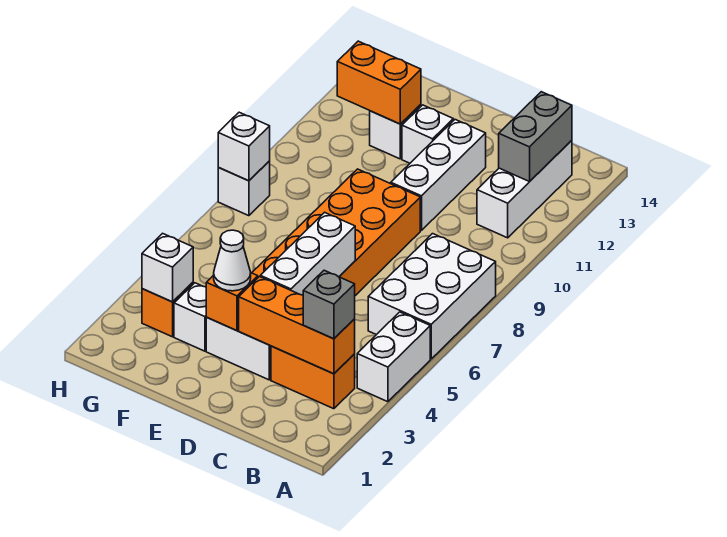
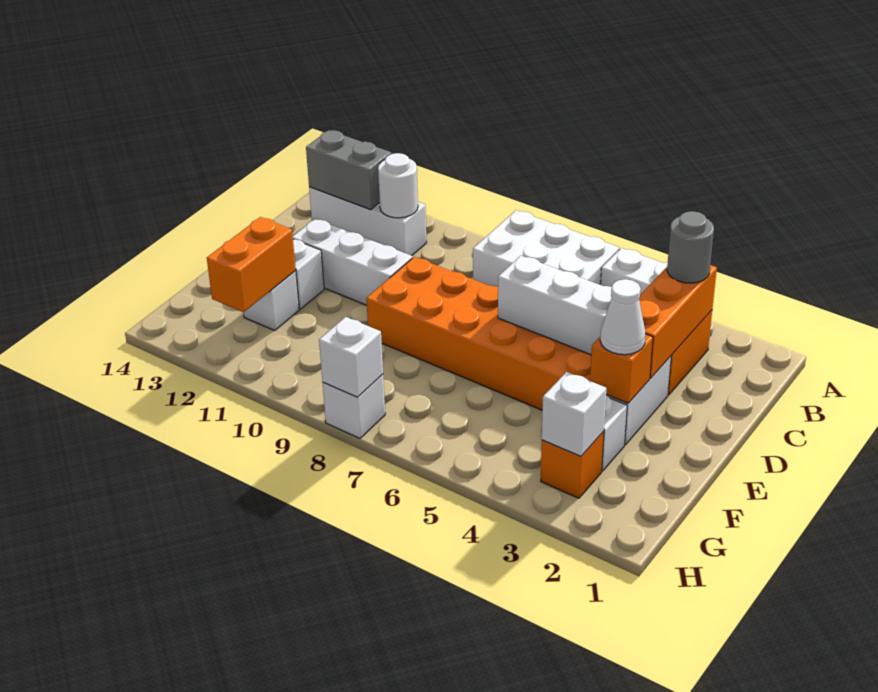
grey brick B3 level 3 -> grey round brick B3 level 3
none -> white round brick B11 level 2

